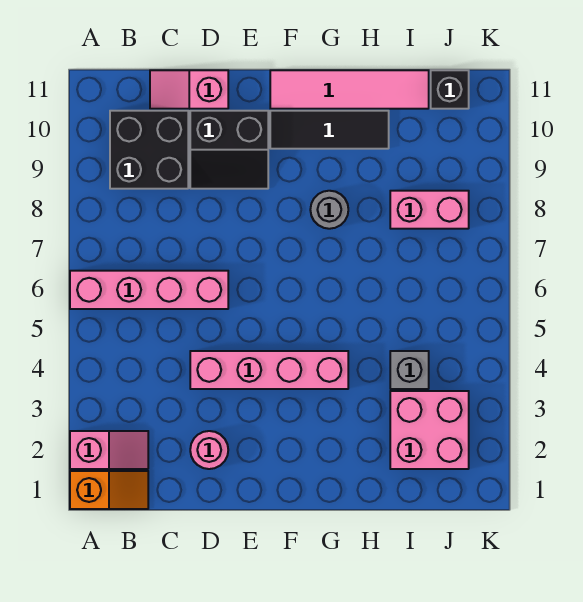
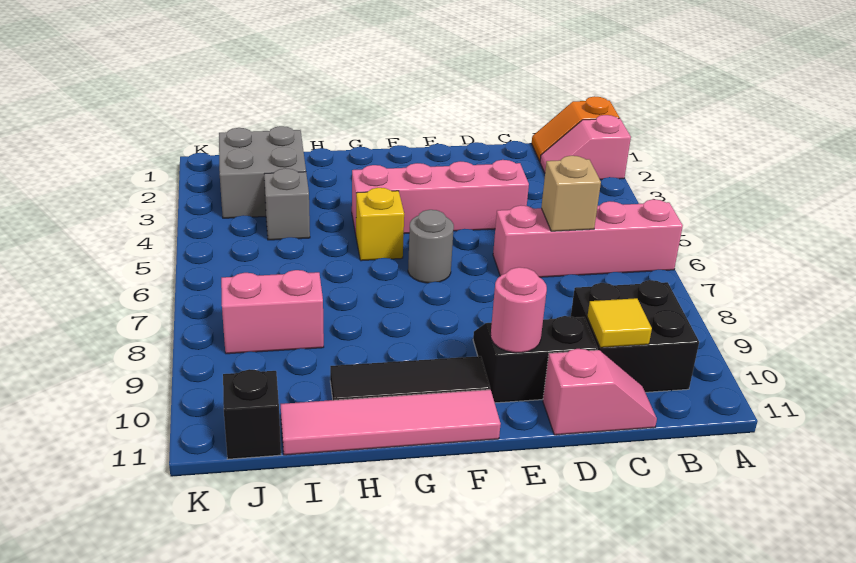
none -> tan brick C6 level 2
none -> yellow tile C10 level 2
pink round brick D2 level 1 -> pink round brick E10 level 2
none -> yellow brick G5 level 1
grey round brick G8 level 1 -> grey round brick F6 level 1
pink brick I2:J3 level 1 -> grey brick I2:J3 level 1

